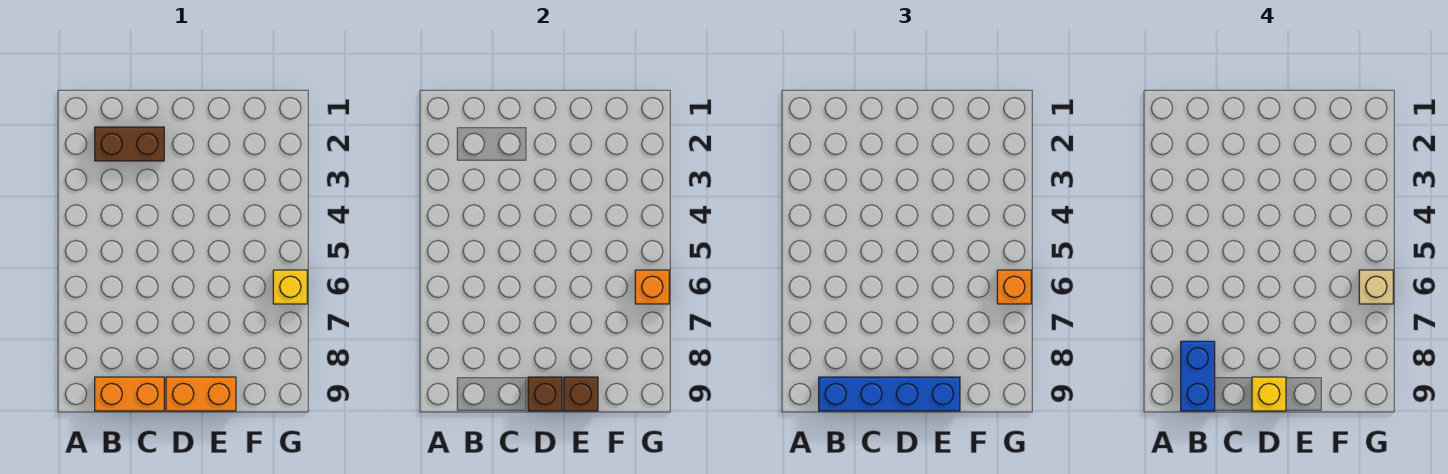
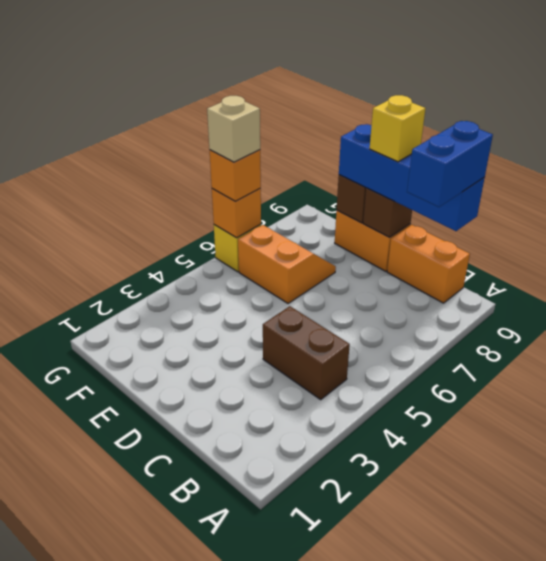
brown brick B2:C2 level 1 -> brown brick B4:C4 level 1
none -> orange slope E6:F7 level 1 top 6

